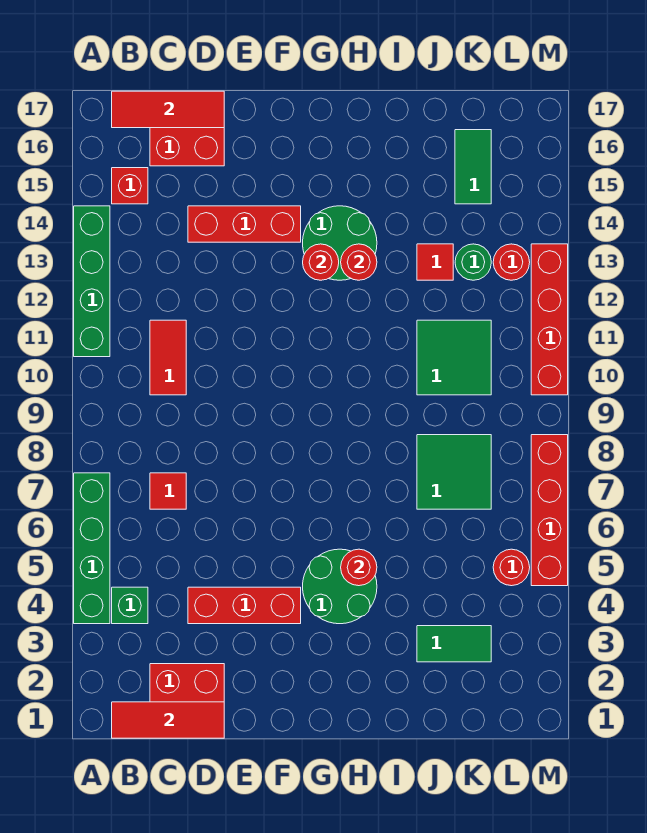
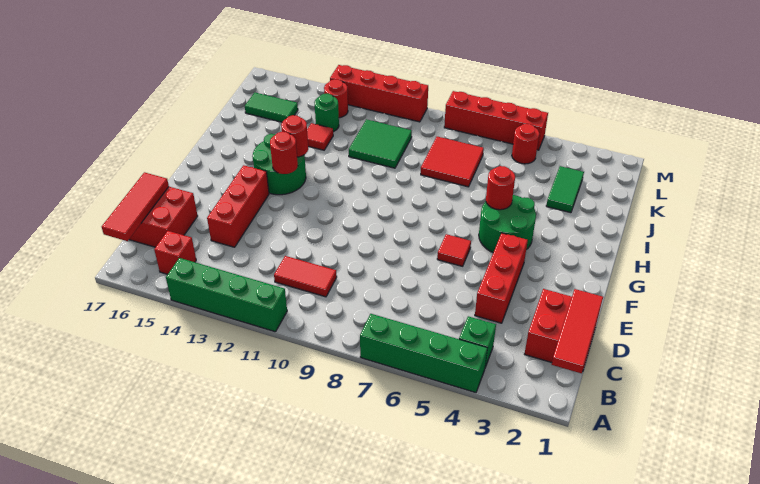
red tile C7 level 1 -> red tile F6 level 1
green tile J7:K8 level 1 -> red tile J7:K8 level 1

